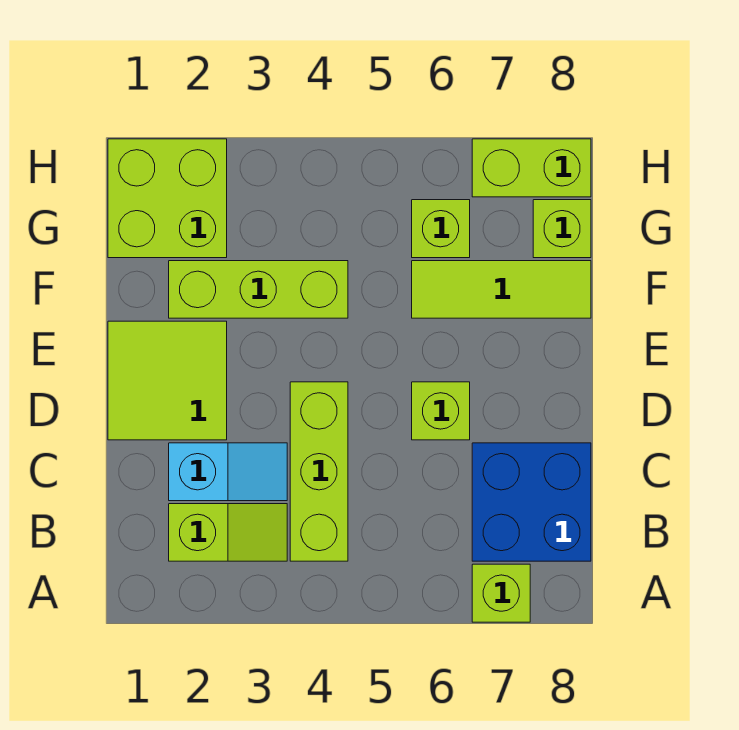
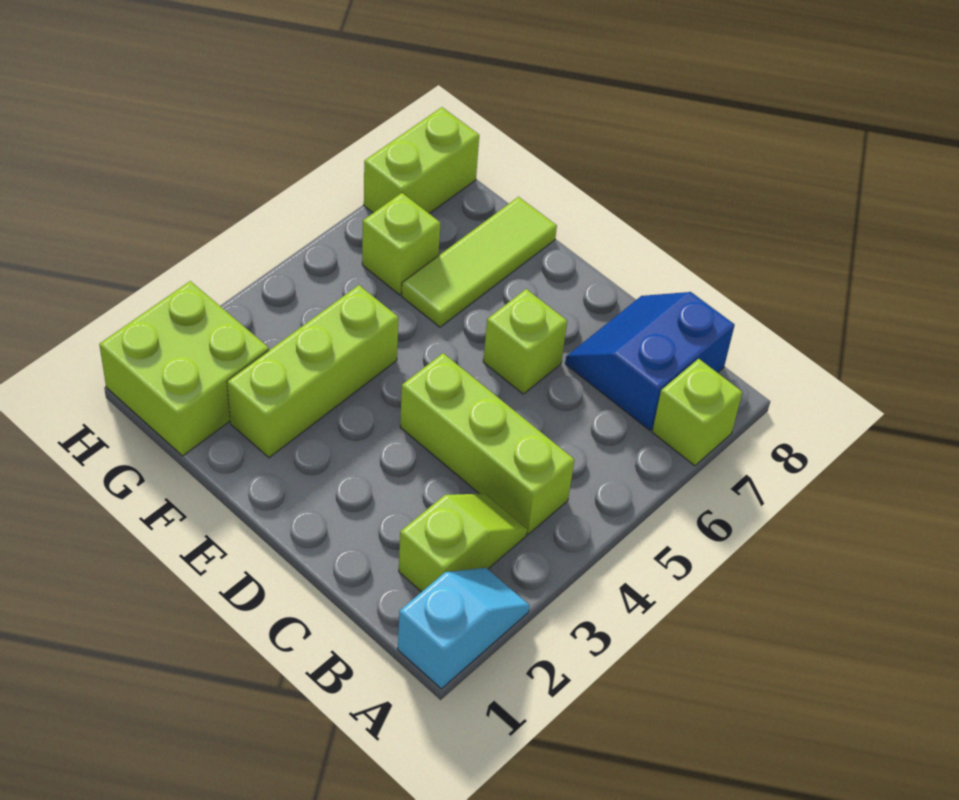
blue brick B7:C8 level 1 -> blue slope B7:C8 level 1 top B
cyan slope C2:C3 level 1 top 2 -> cyan slope A1:A2 level 1 top 1
lime tile D1:E2 level 1 -> none
lime brick G8 level 1 -> none

